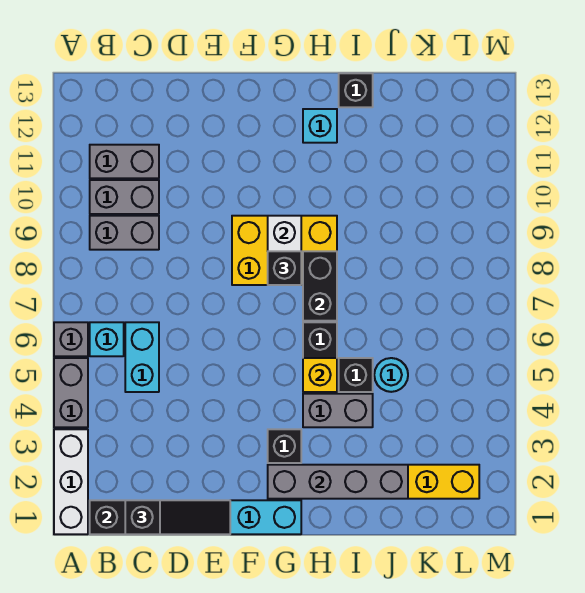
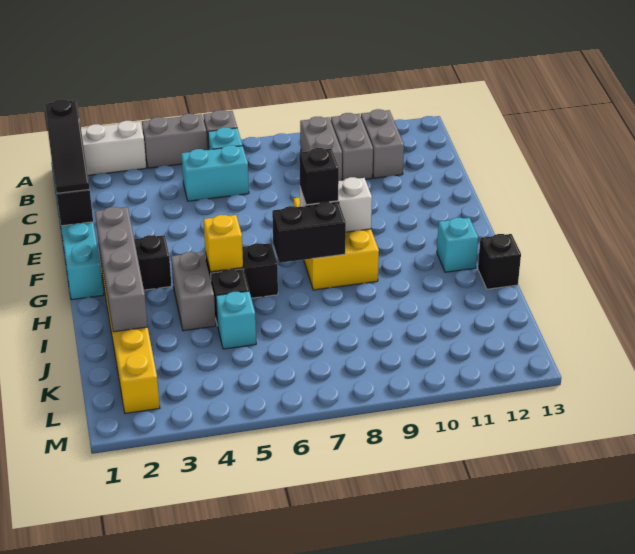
cyan round brick J5 level 1 -> cyan brick J5 level 1

